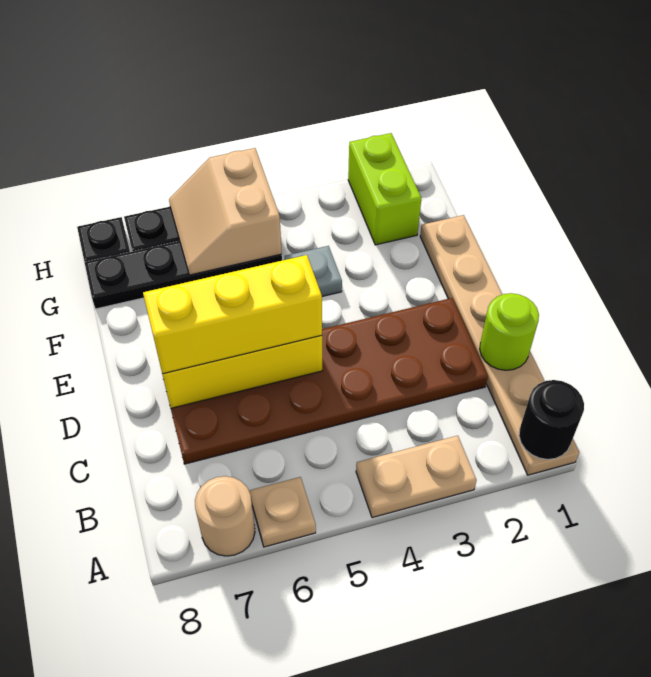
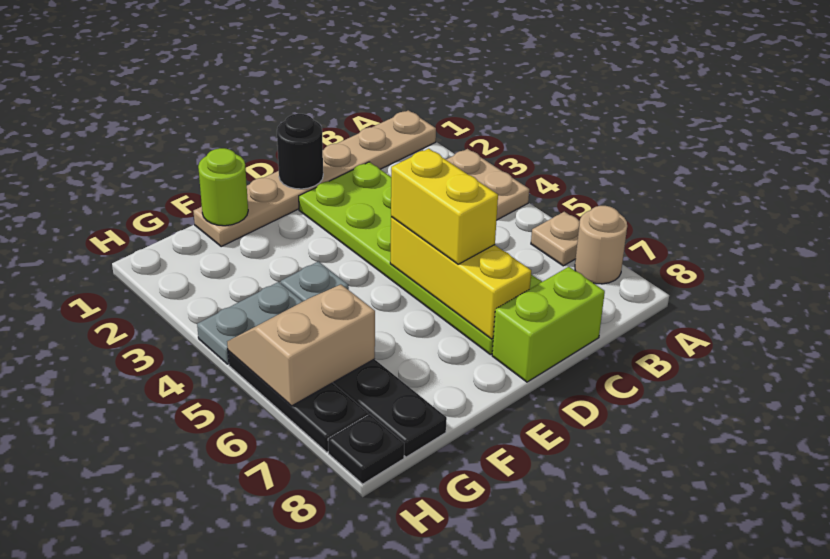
black round brick A1 level 2 -> black round brick D1 level 2
lime round brick C1 level 2 -> lime round brick F1 level 2
brown plate C2:D7 level 1 -> lime plate C2:D7 level 1
yellow brick D5:D7 level 3 -> yellow brick D5:D6 level 3
lime brick G2:H2 level 1 -> lime brick C8:D8 level 1
none -> grey plate G4:H4 level 1
tan slope G5:H6 level 2 top 5 -> tan slope G5:H6 level 2 top 6

